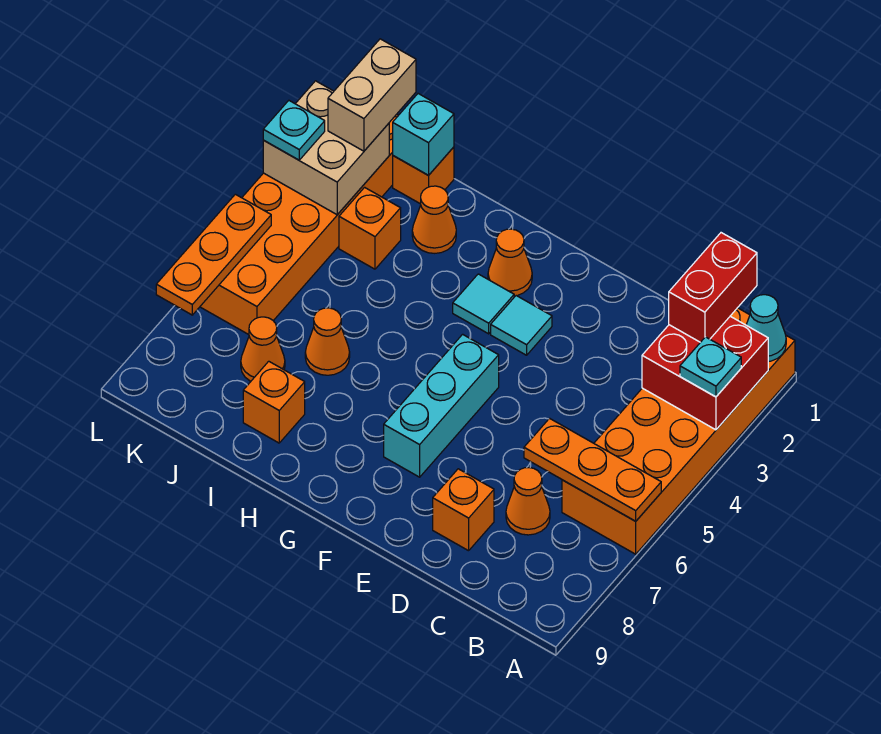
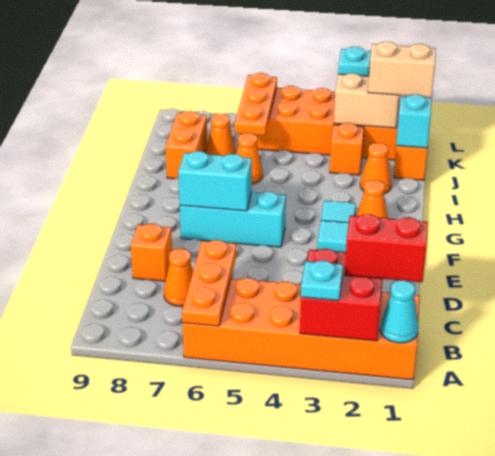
none -> cyan brick F6:F7 level 2
orange brick I8 level 1 -> orange brick I8:J8 level 1
orange plate L5:L7 level 2 -> orange plate J6:L6 level 2

